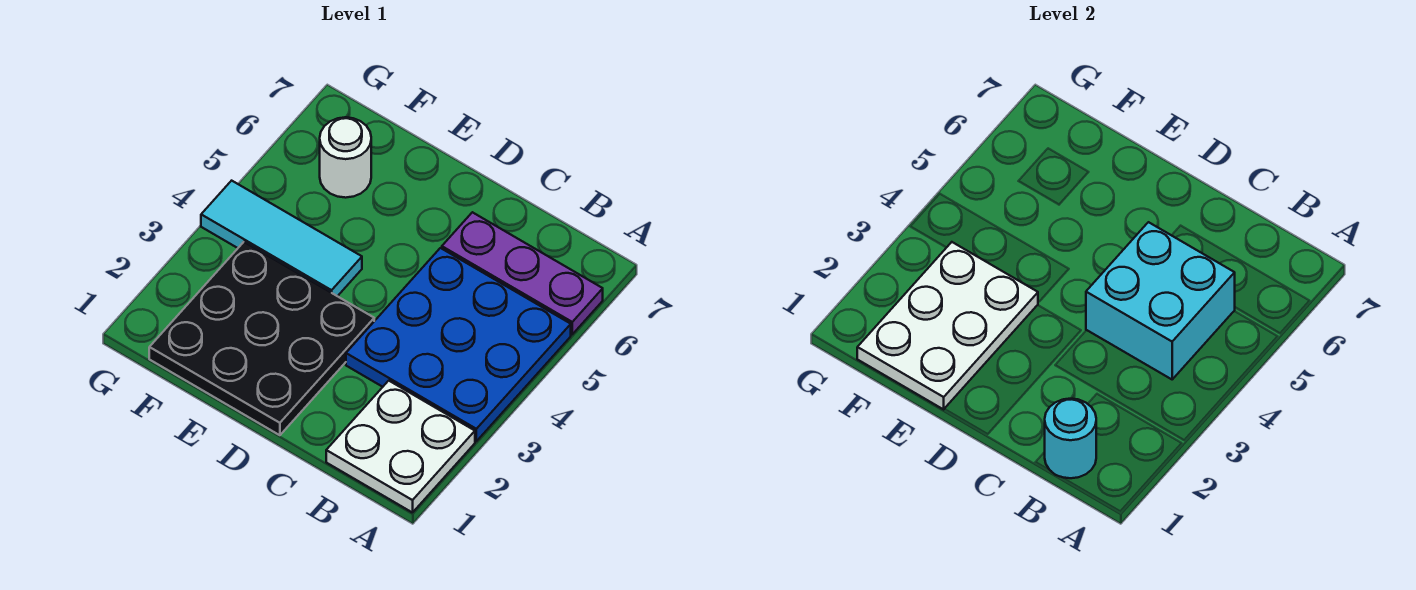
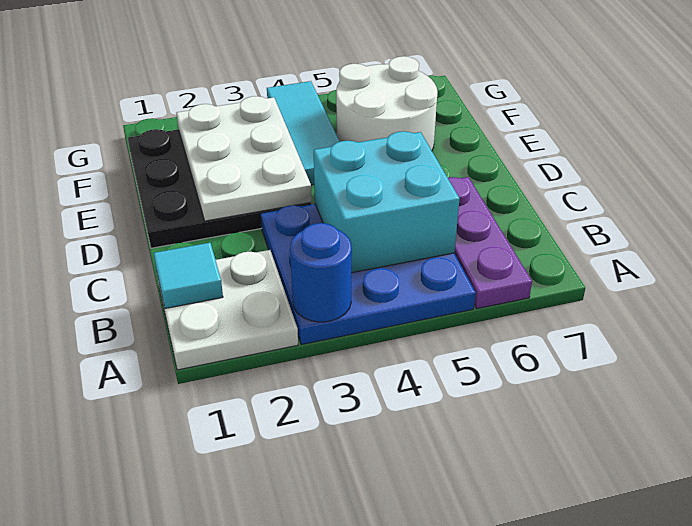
none -> blue round brick A3 level 2
cyan round brick B1 level 2 -> cyan tile B1 level 2
white plate E1:F3 level 2 -> white plate D2:F3 level 2
white round brick F6 level 1 -> white round brick E5:F6 level 1

